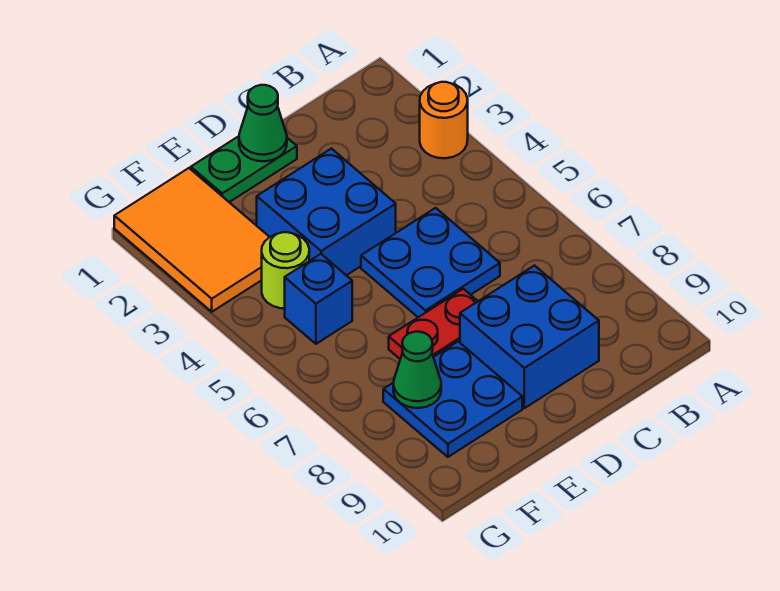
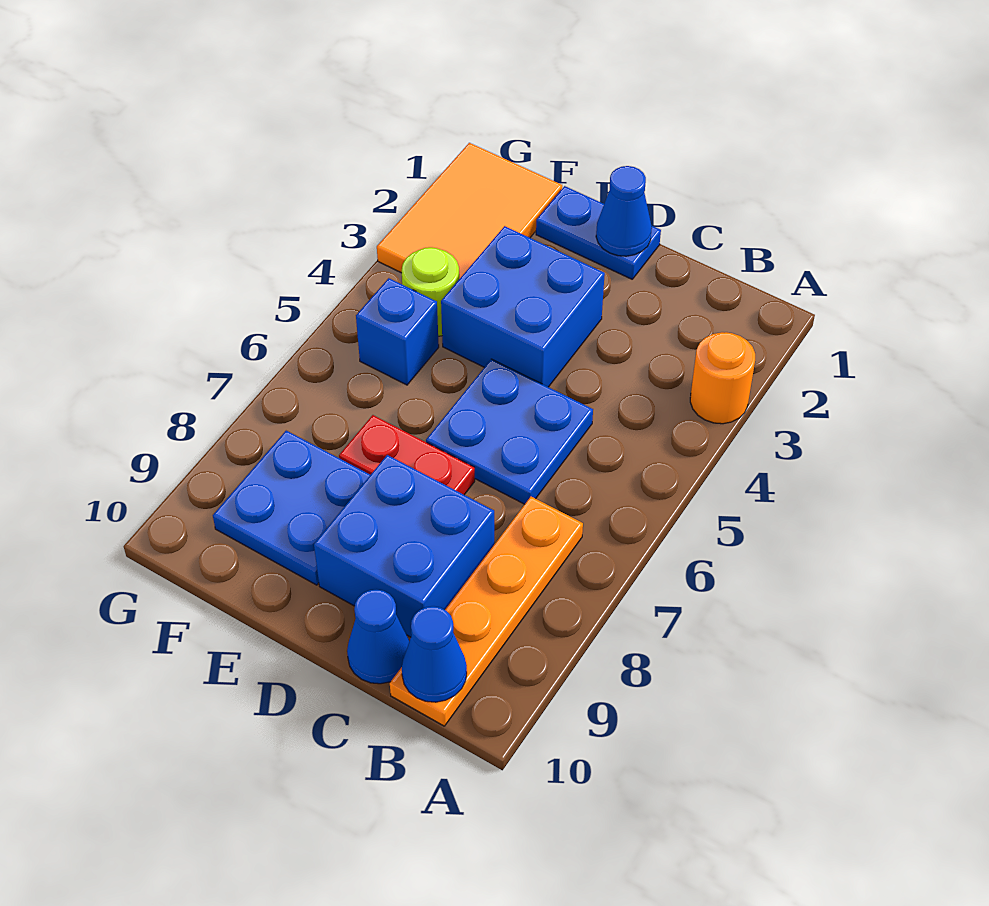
none -> orange plate B7:B10 level 1
none -> blue cone B10 level 2
none -> blue cone C10 level 1
green plate D1:E1 level 1 -> blue plate D1:E1 level 1
green cone D1 level 2 -> blue cone D1 level 2
green cone F8 level 2 -> none

